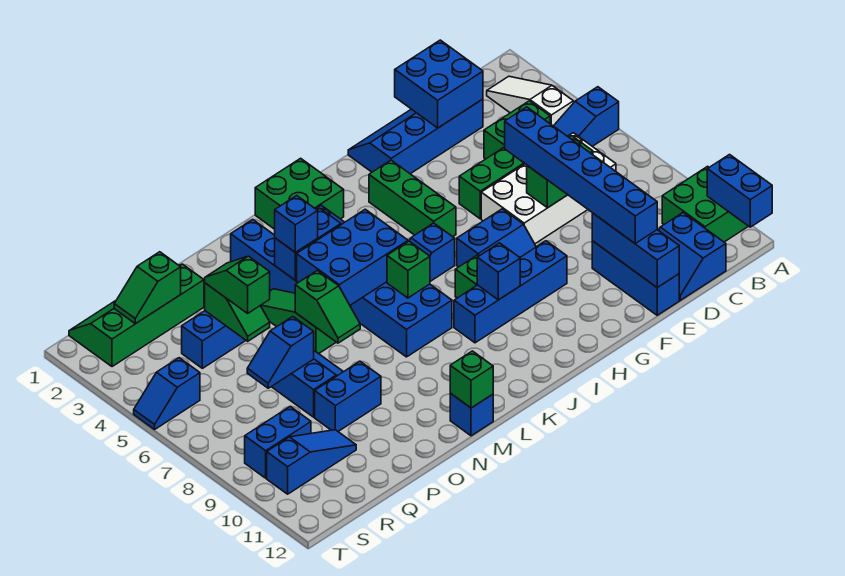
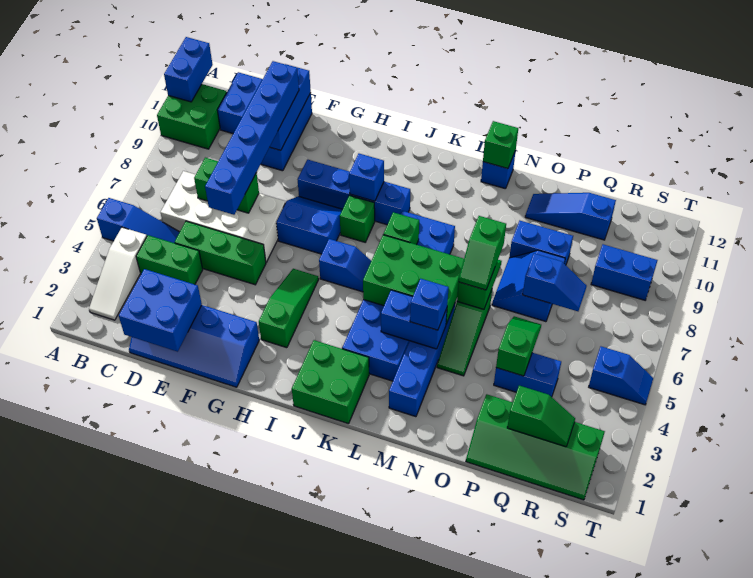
green brick H3:H5 level 1 -> green slope H3:H5 level 1 top 3
blue brick K5:M6 level 2 -> green brick K5:M6 level 2
green slope P4:P5 level 3 top 5 -> green slope N6:N7 level 3 top 7
blue slope Q10:S10 level 1 top S -> blue slope O11:Q11 level 1 top Q

